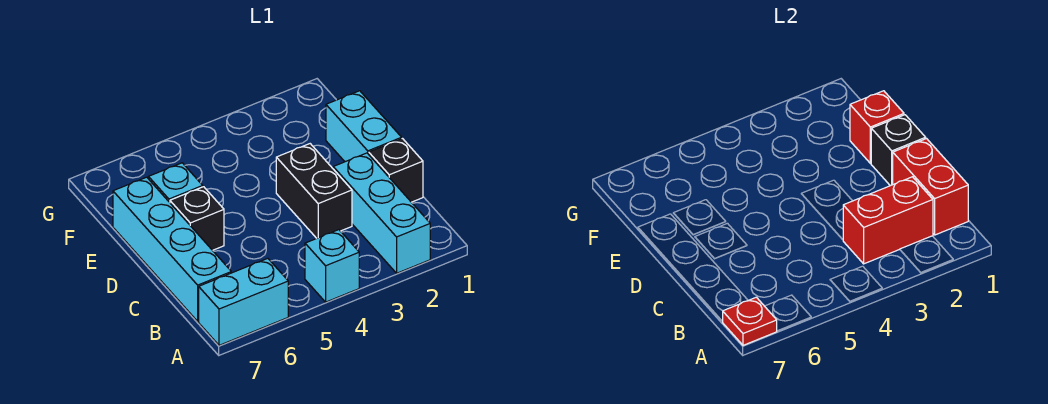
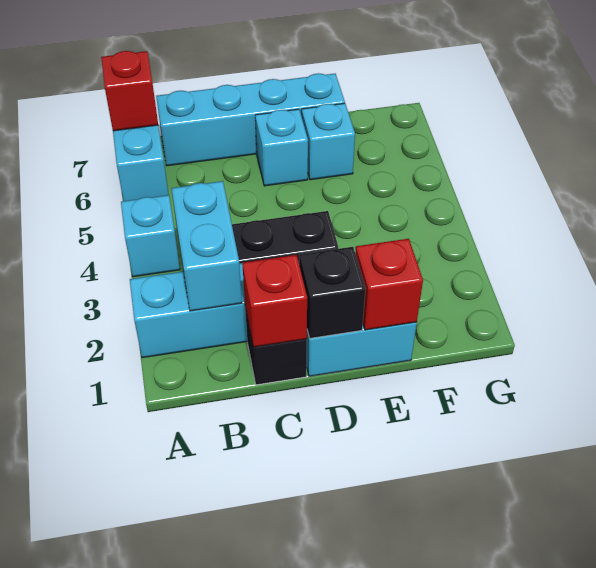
red plate A7 level 2 -> red brick A7 level 2
red brick B1:C1 level 2 -> red brick C1 level 2
red brick B2:B3 level 2 -> cyan brick B2:B3 level 2
black brick D6 level 1 -> cyan brick D6 level 1

